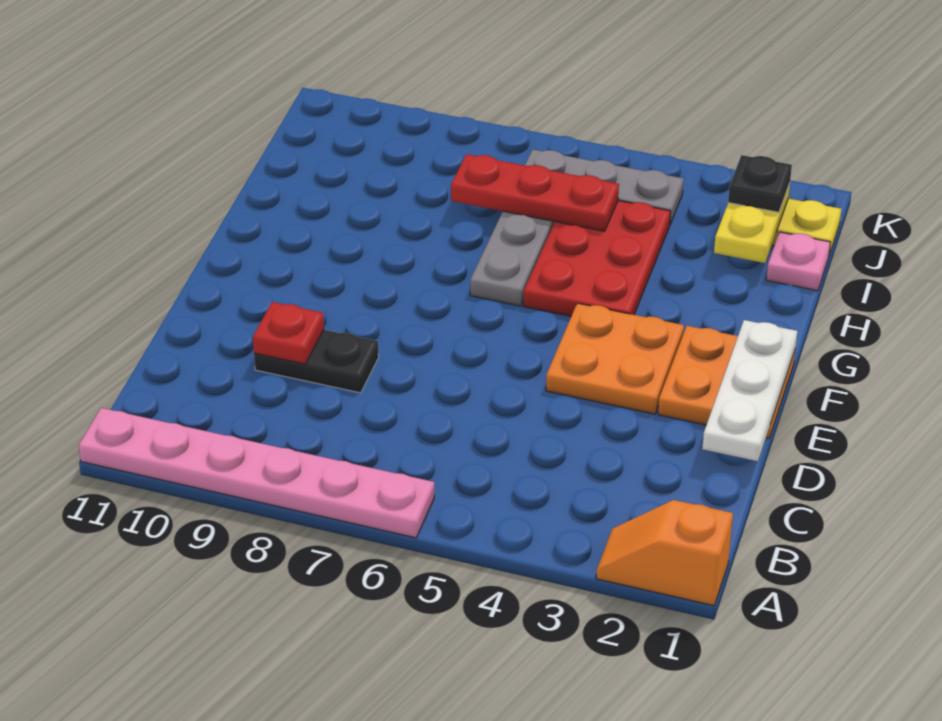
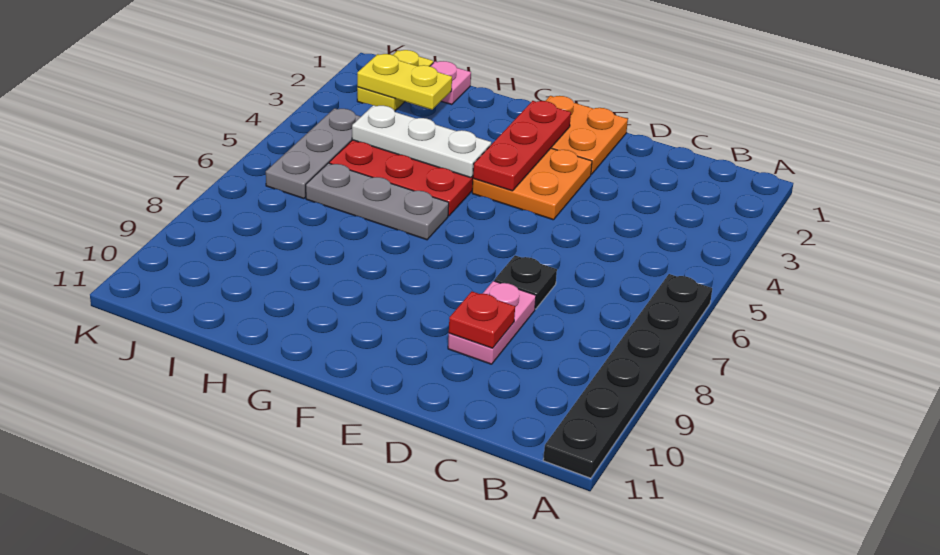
orange slope A1:A2 level 1 top 1 -> none
pink plate A6:A11 level 1 -> black plate A6:A11 level 1
white plate D1:F1 level 2 -> white plate G4:I4 level 2
black plate D8:D9 level 1 -> pink plate D8:D9 level 1
red plate I5:I7 level 2 -> red plate F2:F4 level 2
black plate J2 level 3 -> black plate D7 level 1

